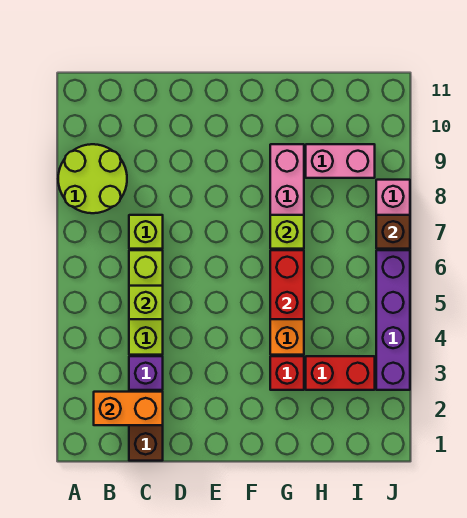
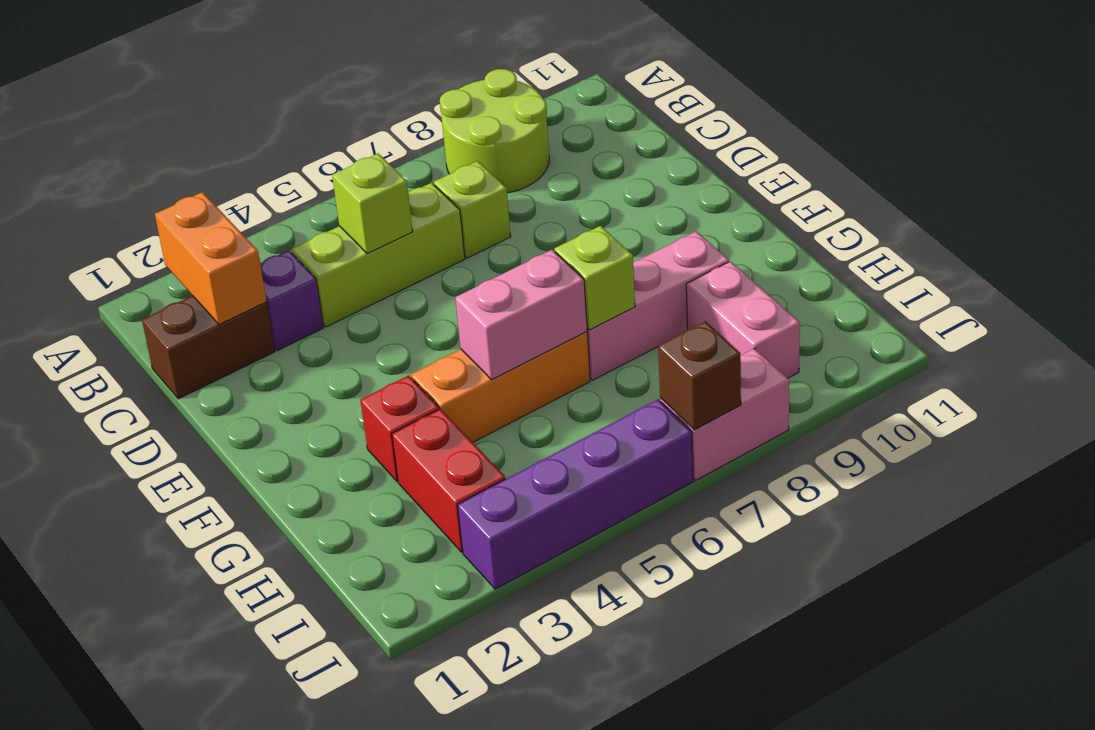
red brick G5:G6 level 2 -> pink brick G5:G6 level 2

